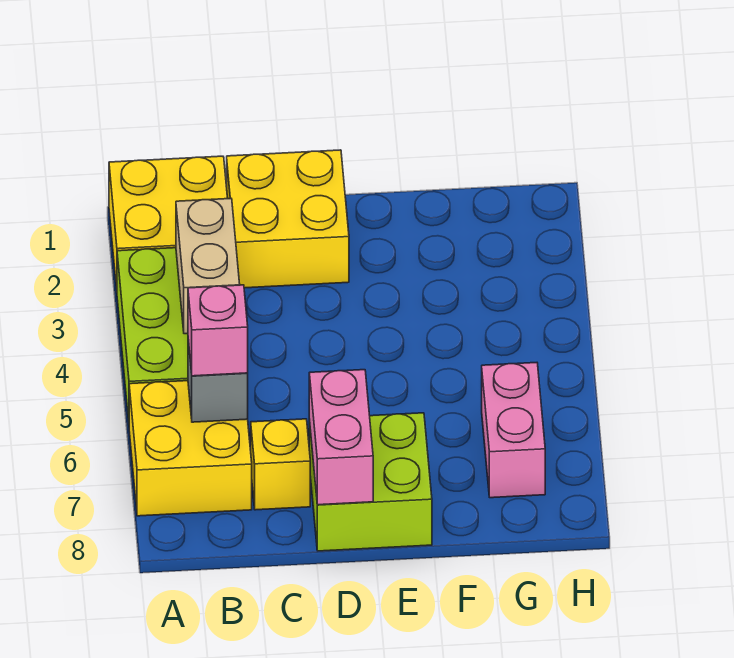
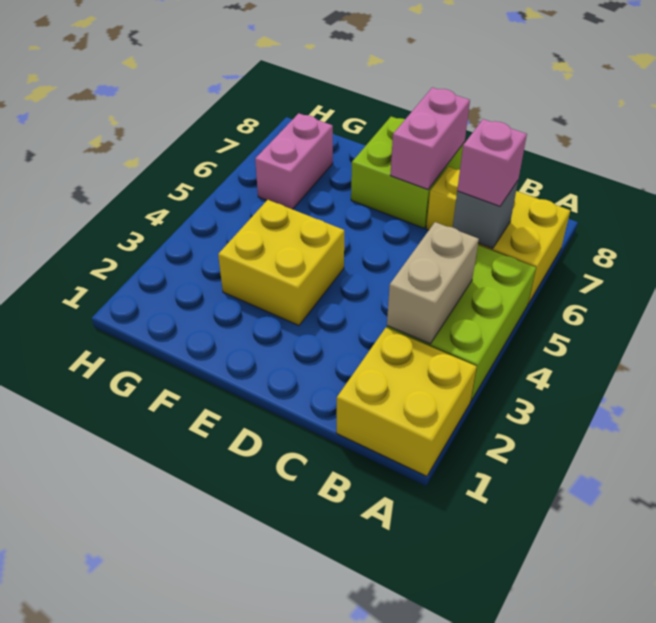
yellow brick C1:D2 level 1 -> yellow brick E3:F4 level 1

